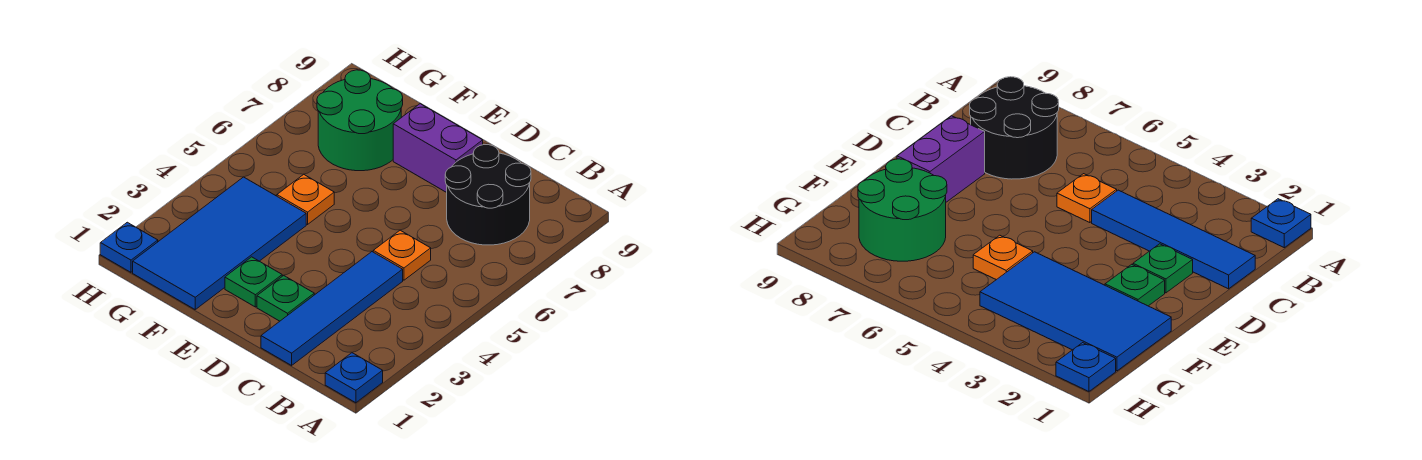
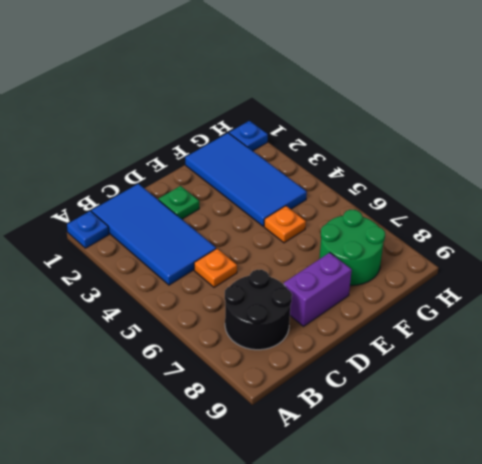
blue tile C1:C4 level 1 -> blue tile B1:C4 level 1
green plate E2 level 1 -> none

